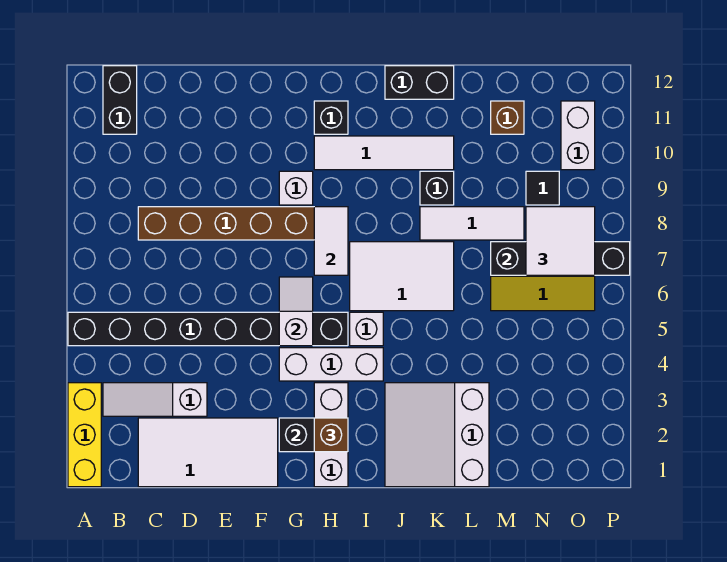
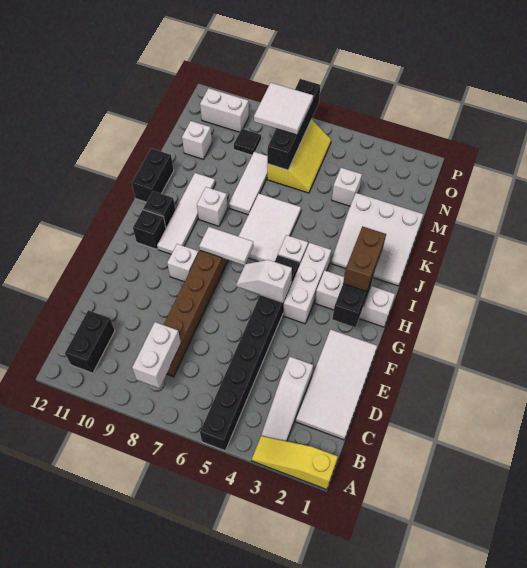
yellow brick A1:A3 level 1 -> yellow slope A1:A3 level 1 top 1
none -> white brick B8:C8 level 2
black brick B11:B12 level 1 -> black brick B11:C11 level 1
brown brick H2 level 3 -> brown brick H2:I2 level 3
none -> white brick J9 level 1
black brick K9 level 1 -> black brick I11 level 1
none -> white brick M4 level 1
brown brick M11 level 1 -> white brick M11 level 1

